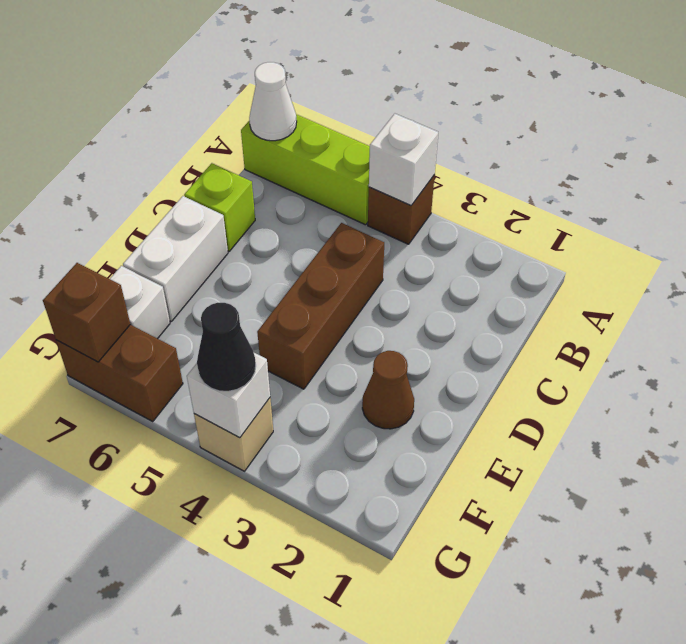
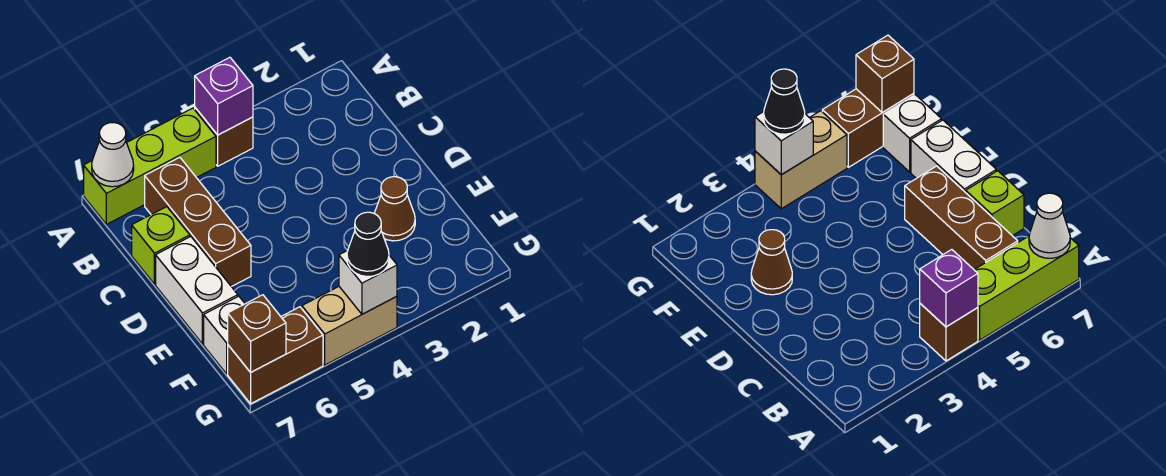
white brick A4 level 2 -> purple brick A4 level 2
brown brick C4:E4 level 1 -> brown brick B6:D6 level 1
tan brick G4 level 1 -> tan brick G4:G5 level 1

